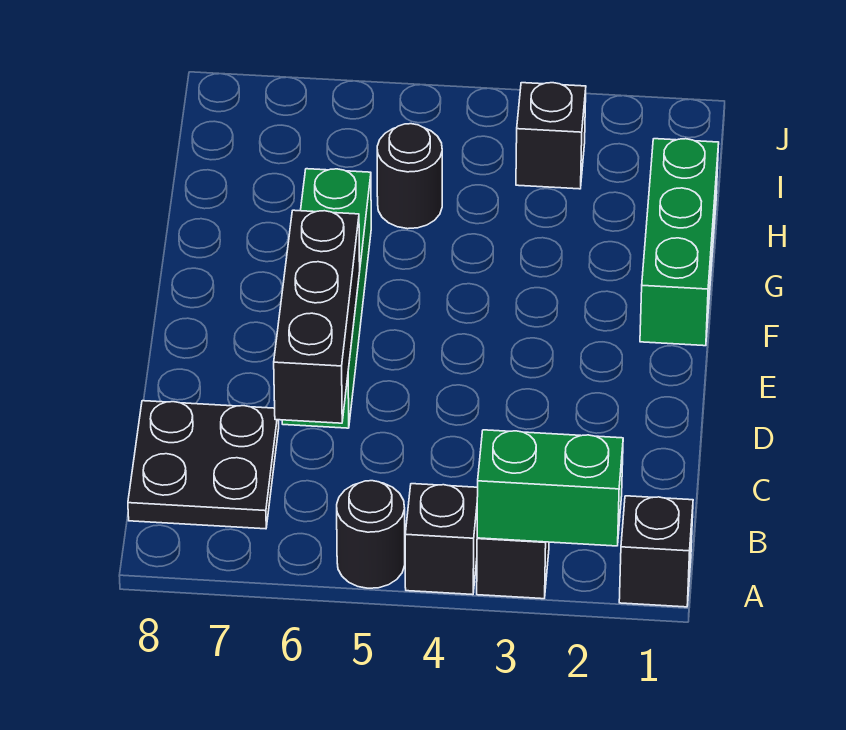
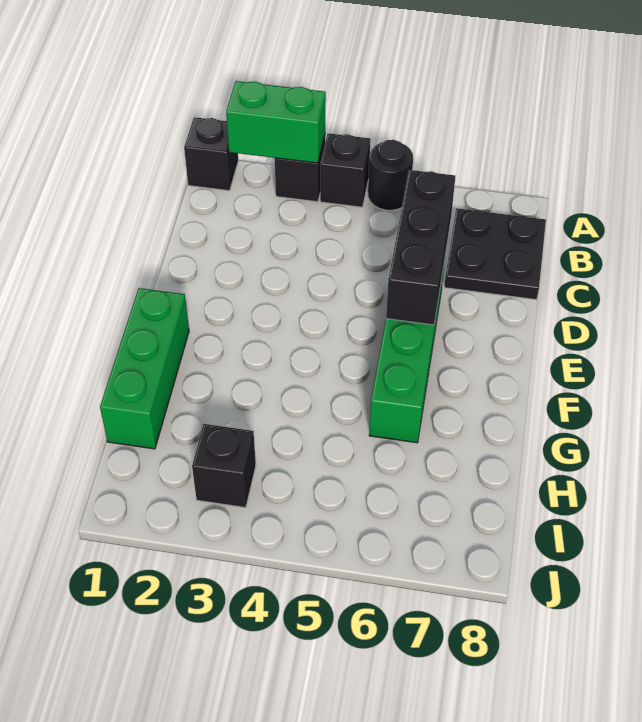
black round brick H5 level 1 -> none

